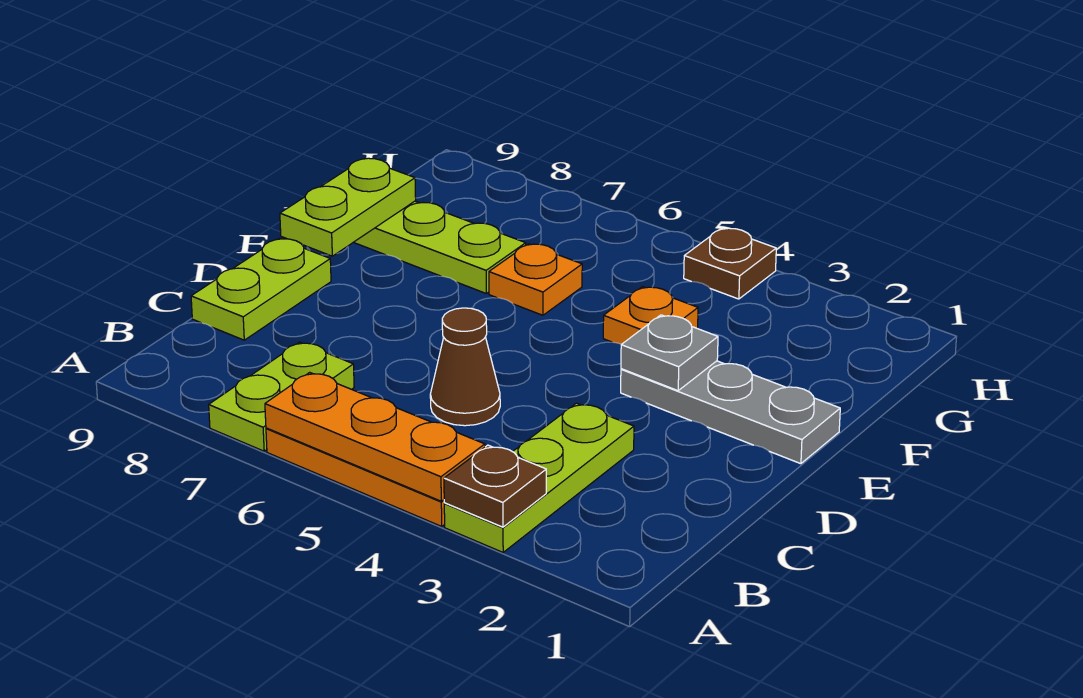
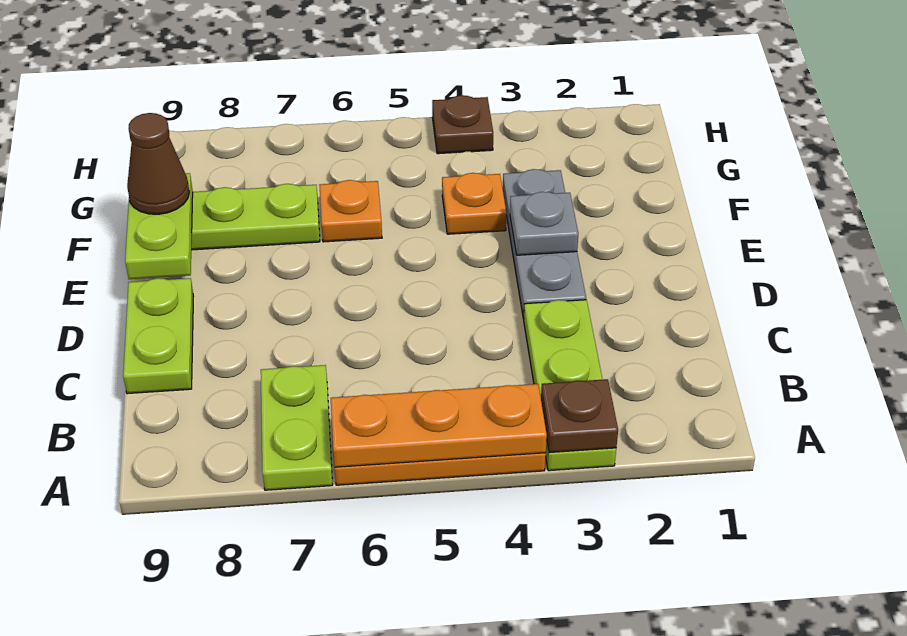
brown cone C5 level 1 -> brown cone F9 level 3
grey plate E1:E3 level 1 -> grey plate D3:F3 level 1

